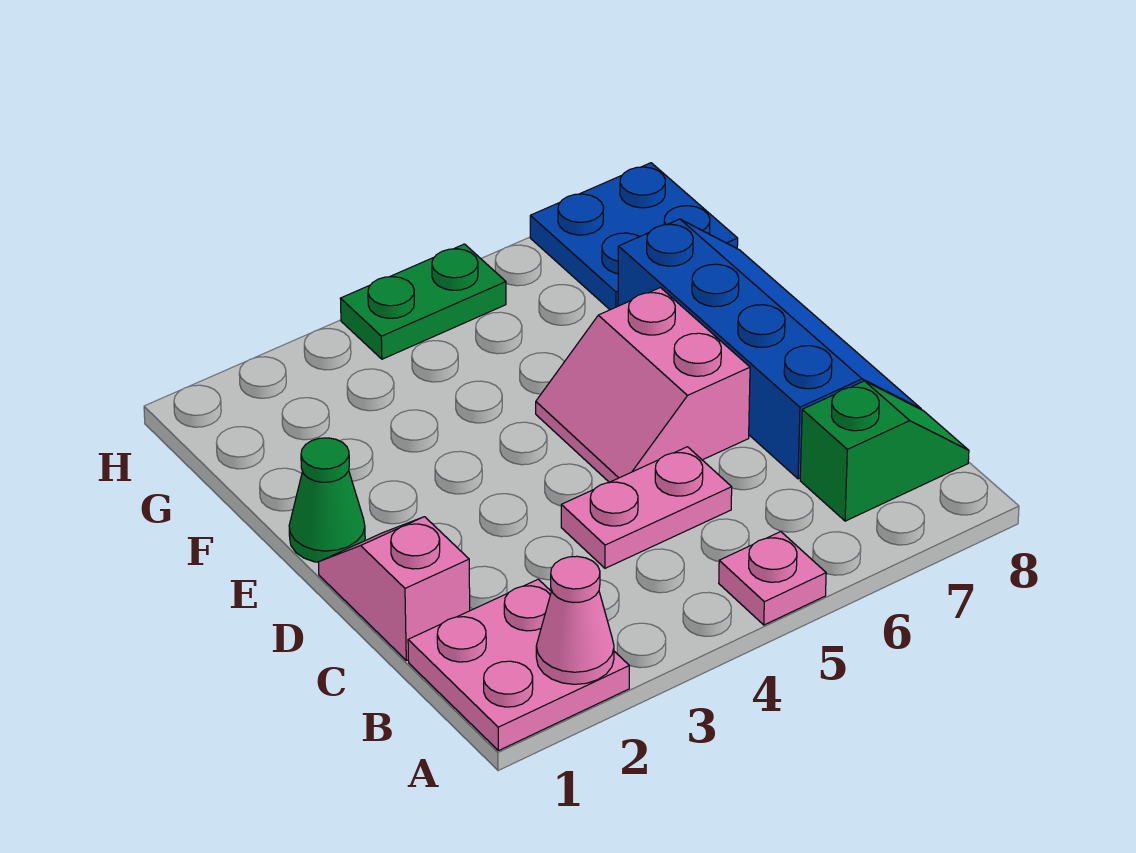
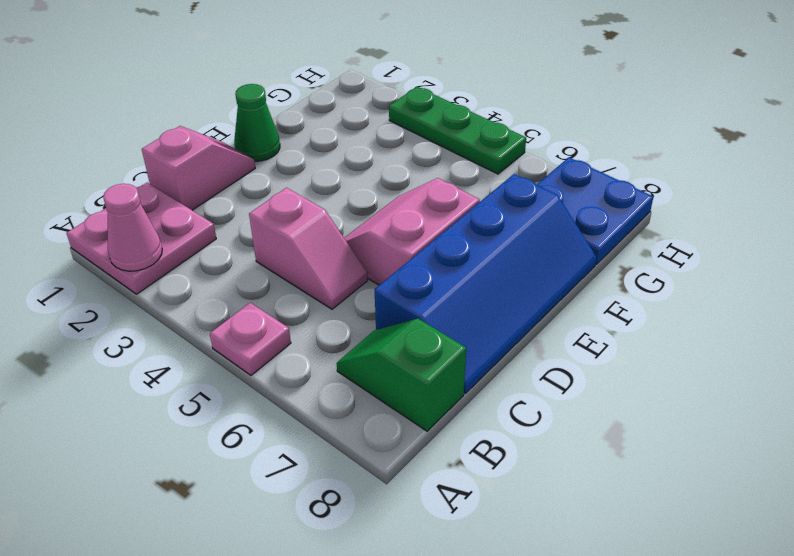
green slope B7:B8 level 1 top 7 -> green slope B7:B8 level 1 top 8
pink plate C4:C5 level 1 -> pink slope C4:C5 level 1 top 4
green plate H4:H5 level 1 -> green plate H3:H5 level 1

